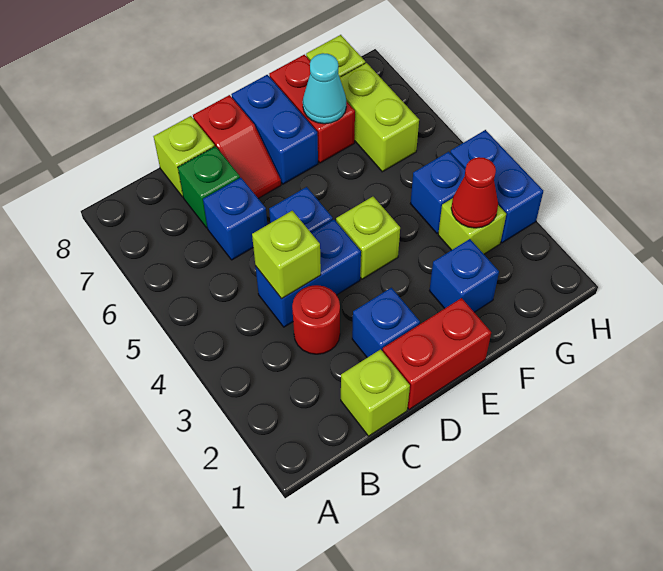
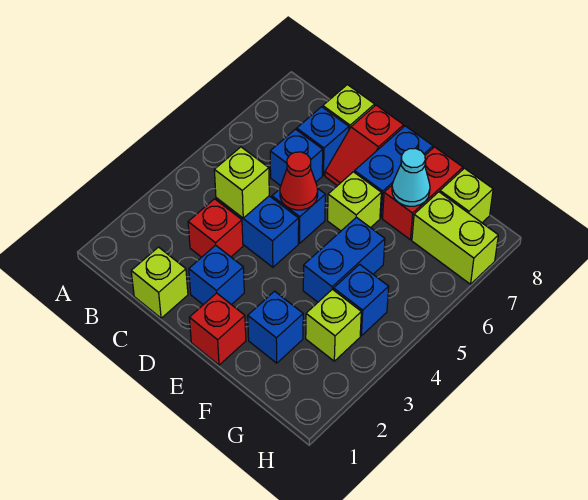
red round brick C3 level 1 -> red brick C3 level 1
green brick C7 level 1 -> blue brick C7 level 1
red brick D1:E1 level 1 -> red brick E1 level 1
lime brick E4 level 1 -> lime brick E6 level 1
red cone G3 level 2 -> red cone D5 level 2
lime brick G6:G7 level 1 -> lime brick G7:H7 level 1
blue brick H3:H4 level 1 -> blue brick F4:F5 level 1

